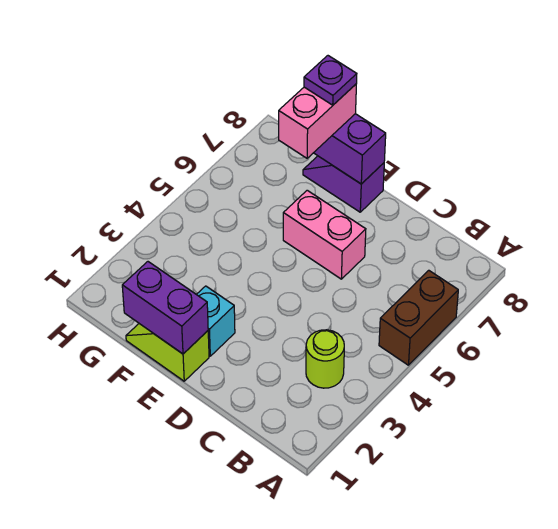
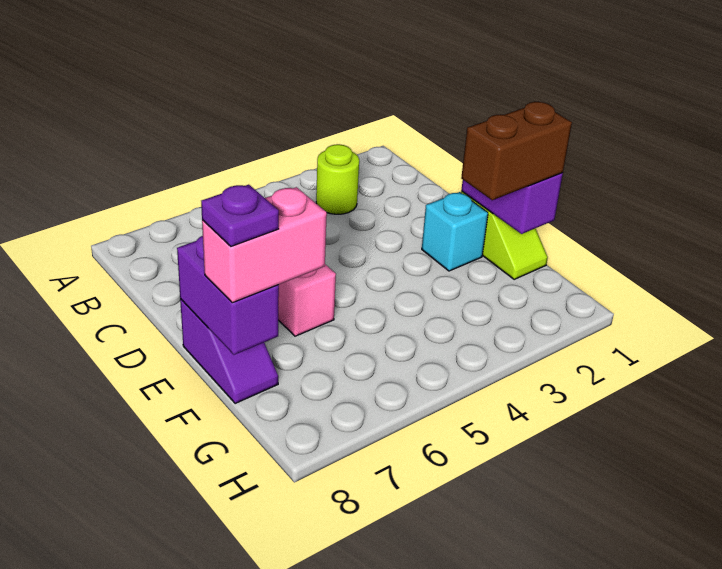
brown brick A5:A6 level 1 -> brown brick F1:F2 level 3

